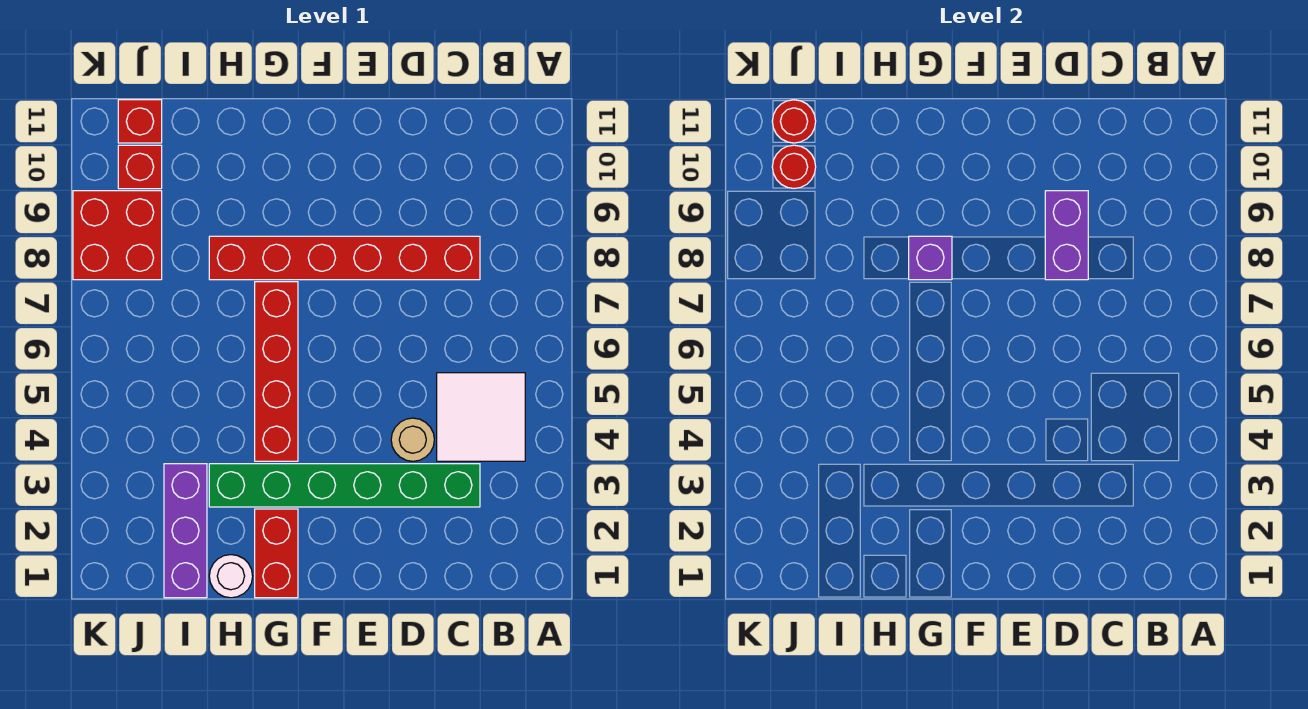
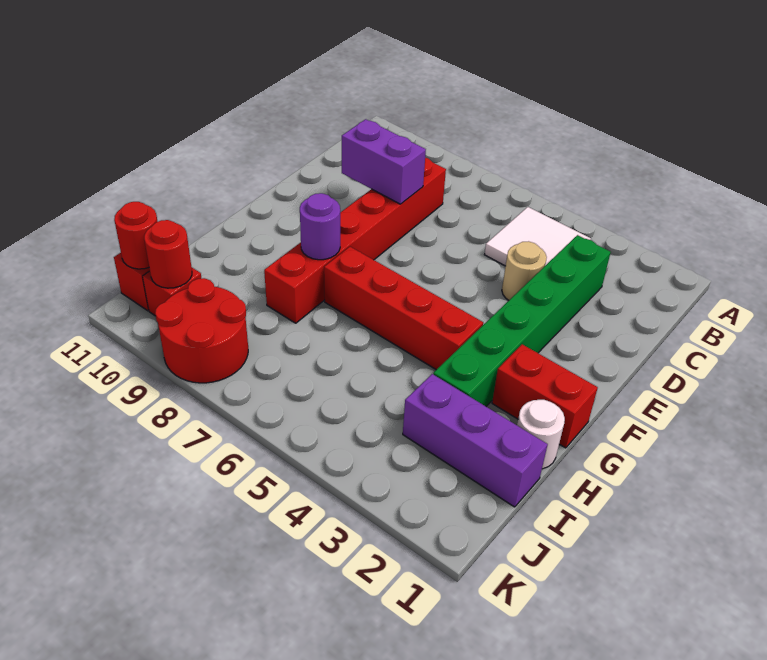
purple brick G8 level 2 -> purple round brick G8 level 2
red brick J8:K9 level 1 -> red round brick J8:K9 level 1

